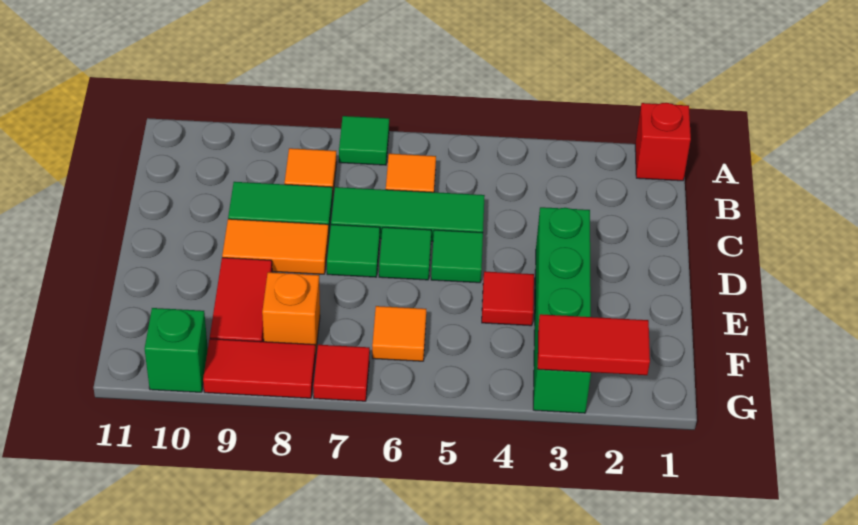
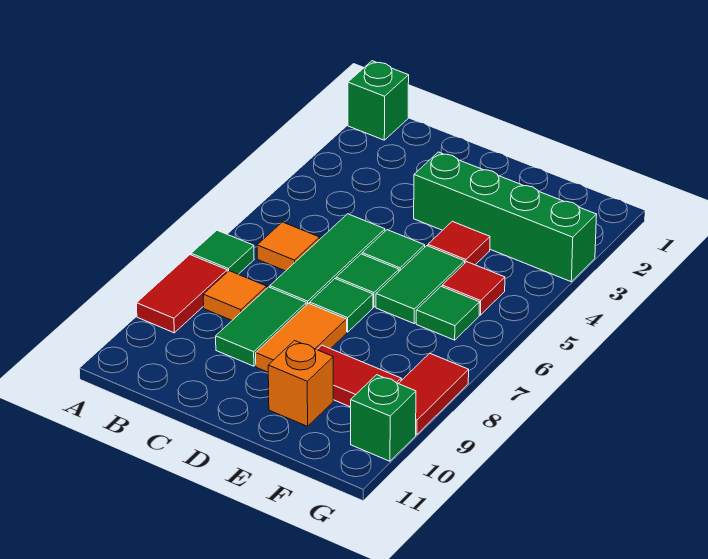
red brick A1 level 1 -> green brick A1 level 1
none -> green tile E5:E6 level 1
orange tile F6 level 1 -> green tile F6 level 1
orange brick F8 level 1 -> orange brick E10 level 1
red tile G2:G3 level 2 -> red tile A8:A9 level 1
red tile G7 level 1 -> red tile F5 level 1

